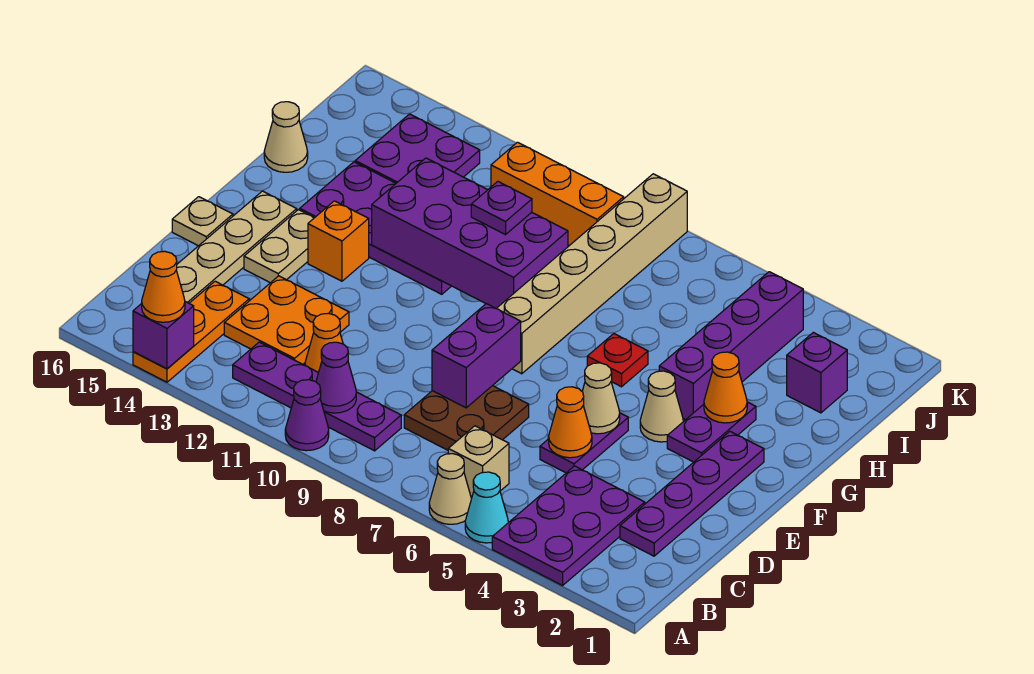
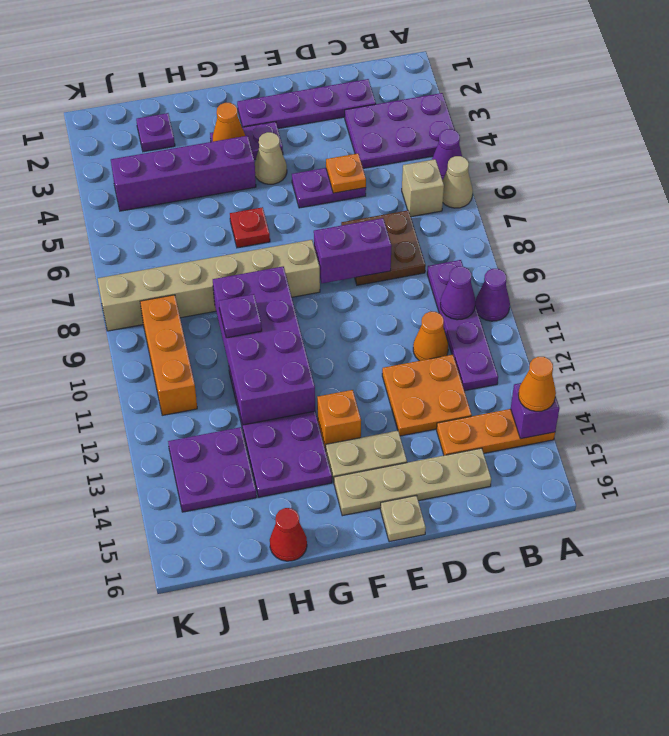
cyan cone A5 level 1 -> purple cone A5 level 1
orange cone D5 level 2 -> orange plate D5 level 2
tan cone E5 level 2 -> none
tan cone H16 level 1 -> red cone H16 level 1
purple brick I2 level 1 -> purple plate I2 level 1

